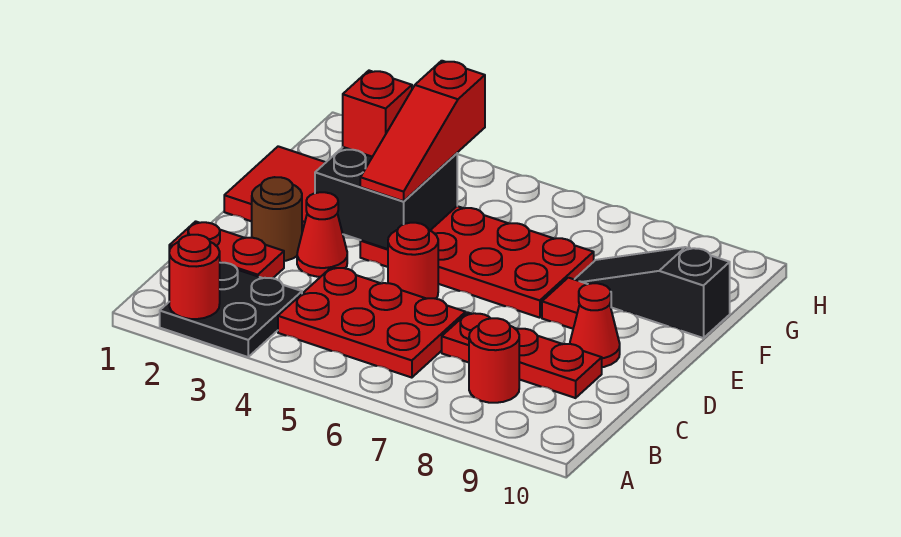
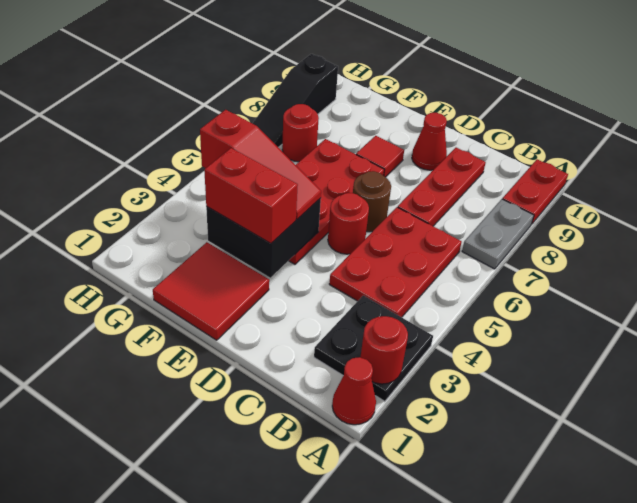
none -> grey plate A7:A8 level 1
red round brick B8 level 1 -> red round brick G7 level 1
red plate C1:C2 level 1 -> red plate A9:A10 level 1
brown round brick D2 level 1 -> brown round brick D6 level 1
red cone D3 level 1 -> red cone A1 level 1
red brick F3 level 3 -> red brick E3:F3 level 3
black slope F8:F10 level 1 top 10 -> black slope H7:H9 level 1 top 9

